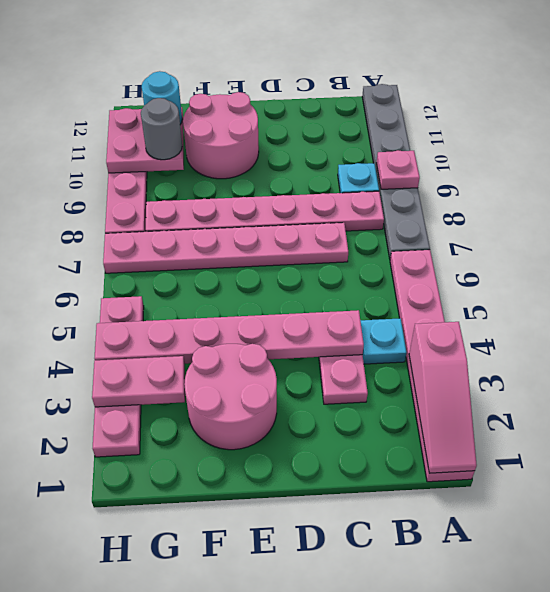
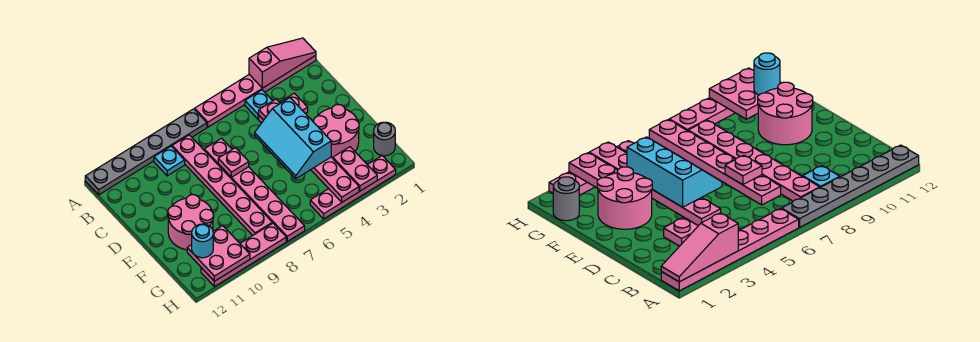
pink plate A9 level 2 -> pink plate D7 level 2
none -> cyan slope D4:F5 level 3 top 4
grey round brick G10 level 3 -> grey round brick G1 level 1

